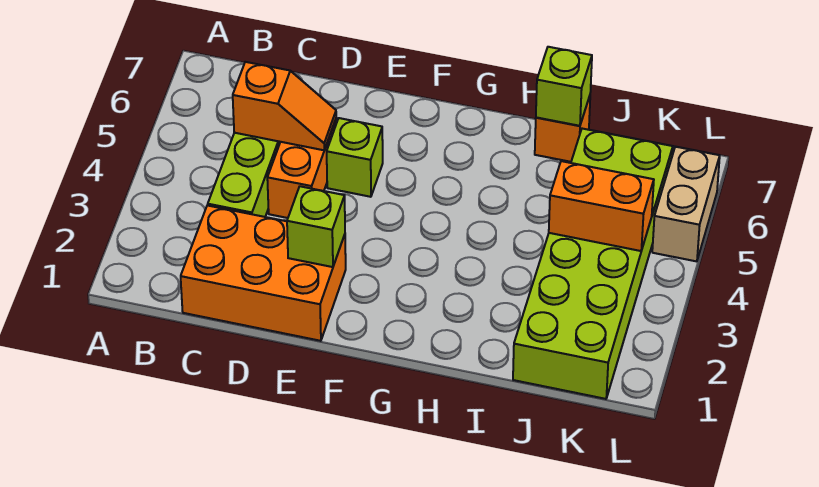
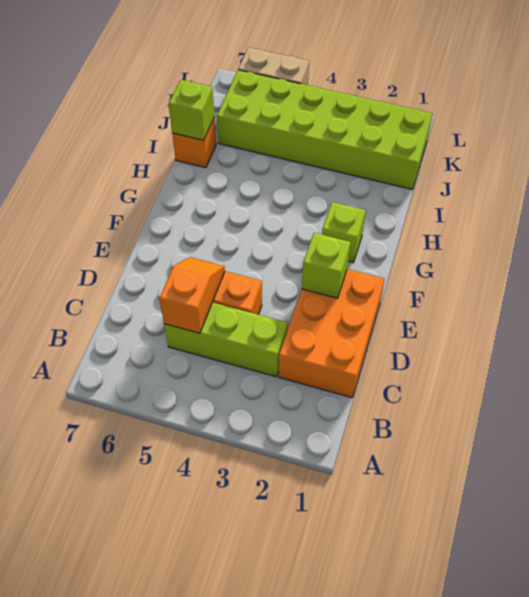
lime brick E5 level 1 -> lime brick G2 level 1
orange brick J4:K4 level 2 -> none

